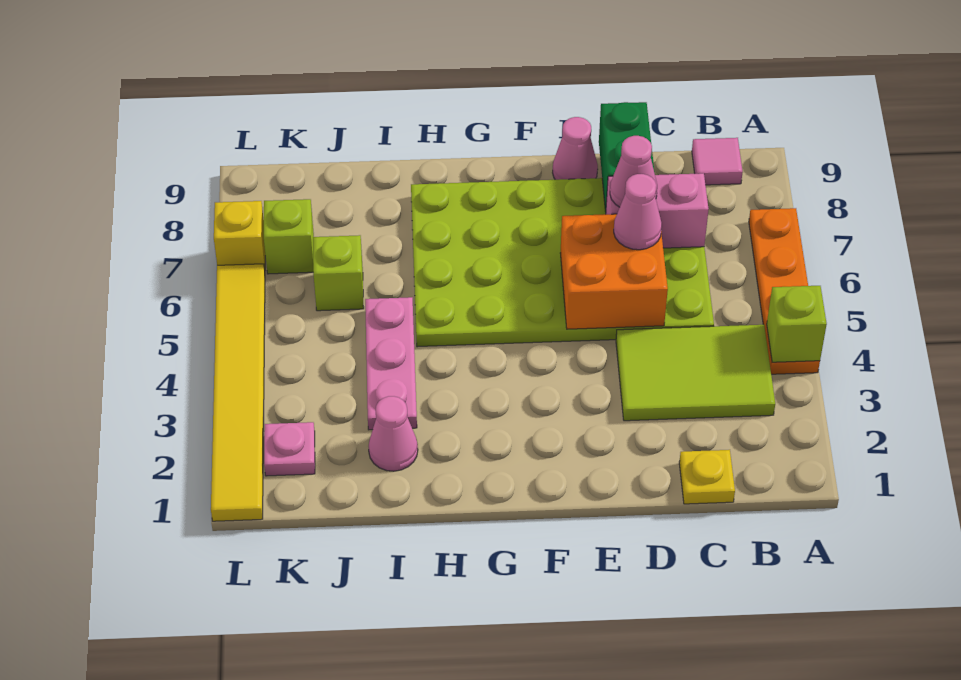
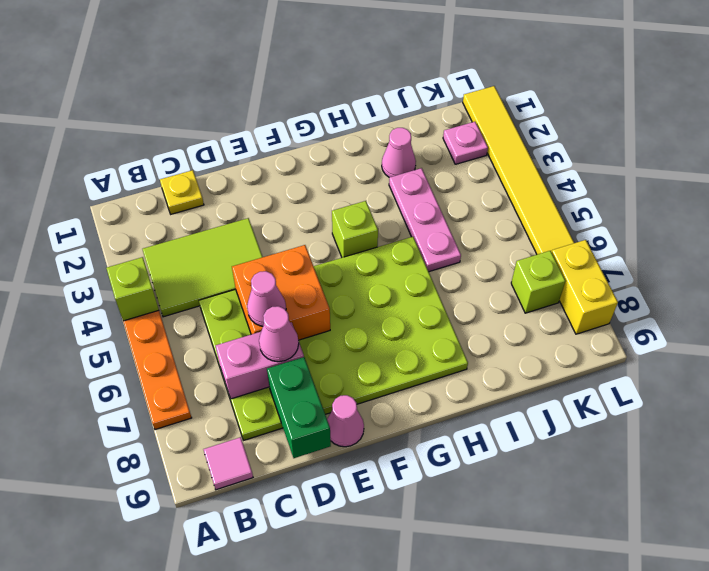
lime brick J6 level 1 -> lime brick G4 level 1
yellow brick L7 level 1 -> yellow brick L7:L8 level 1

